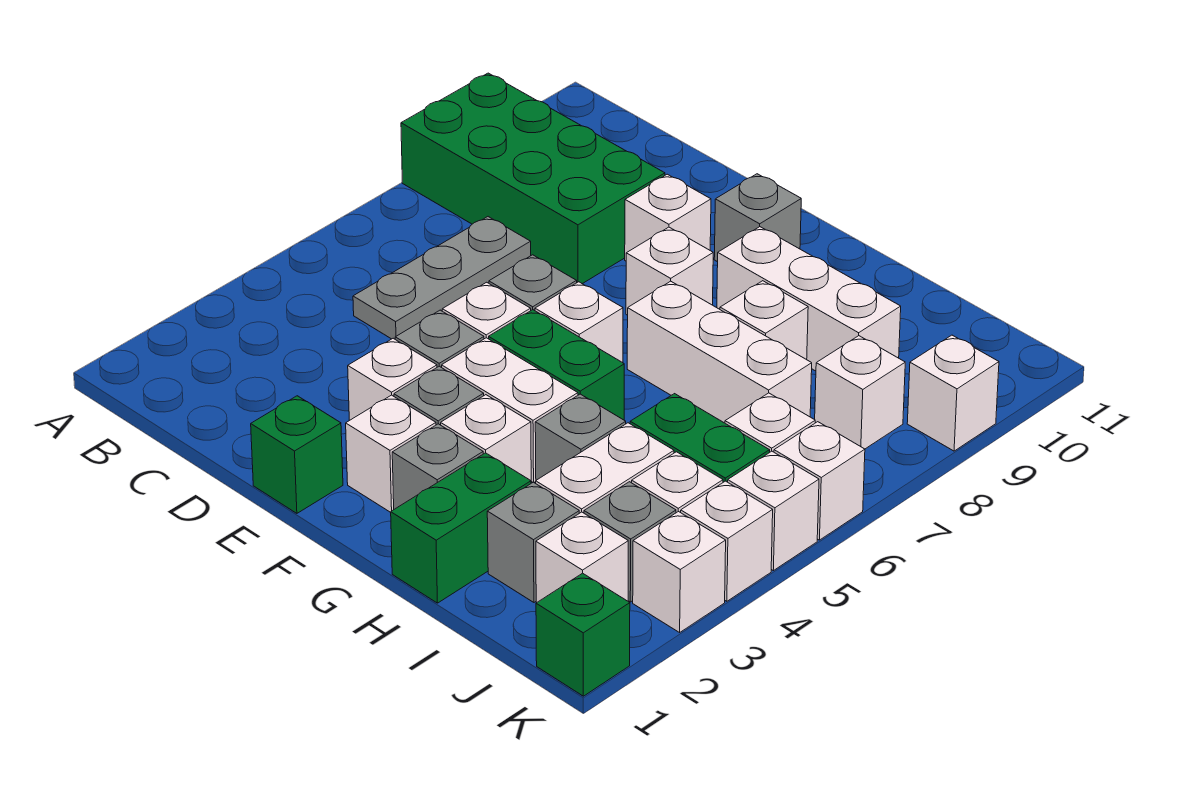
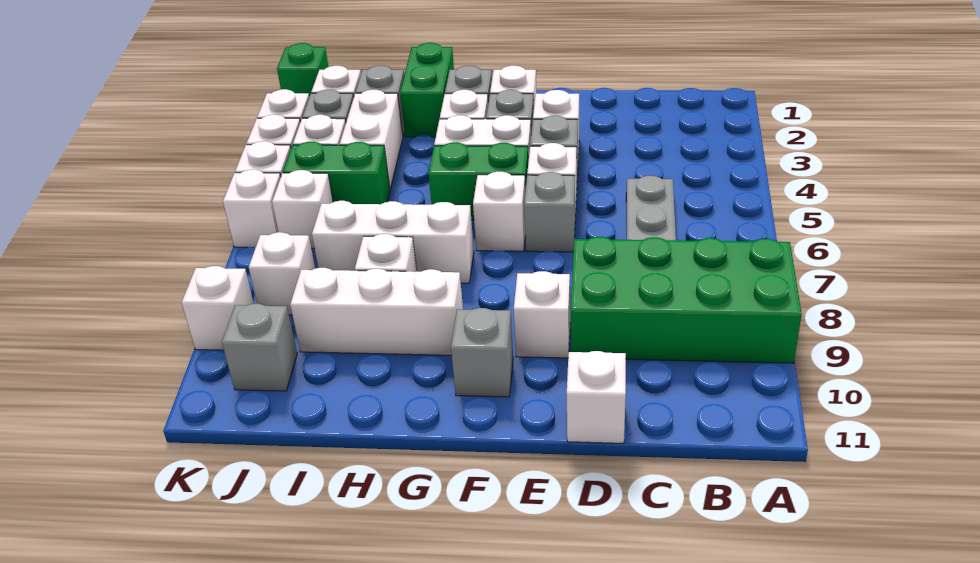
green brick E1 level 1 -> none
white brick F8 level 1 -> white brick D11 level 1
grey brick H4 level 1 -> grey brick J10 level 1

